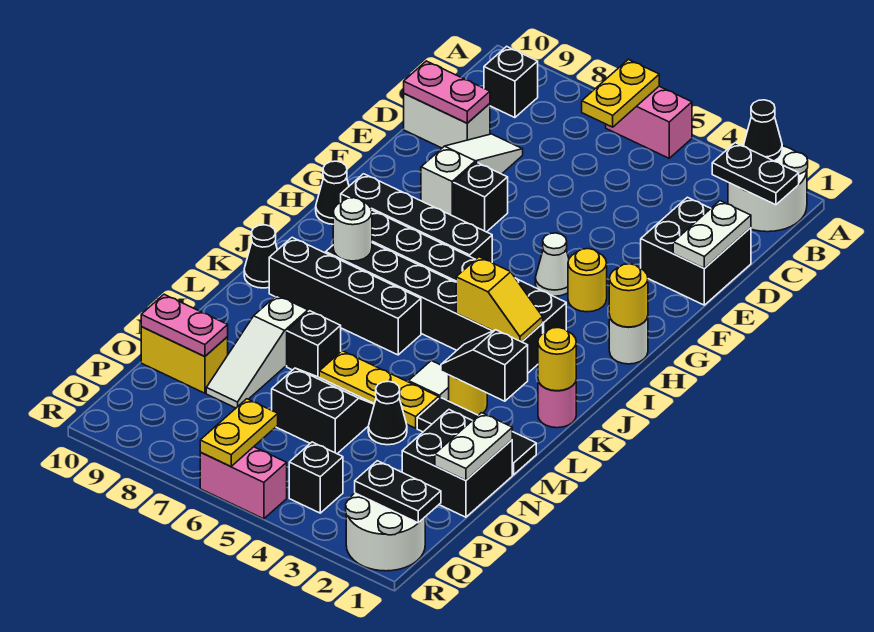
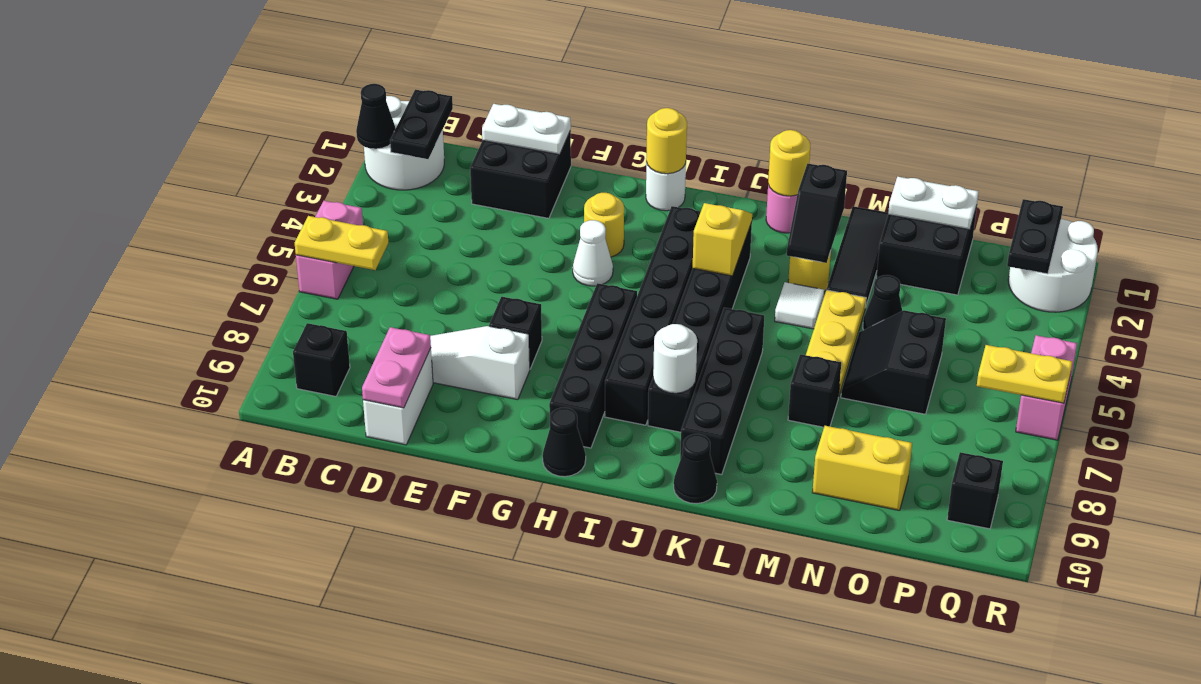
white slope M8:O8 level 1 top M -> none
yellow brick O9:O10 level 1 -> yellow brick N9:O9 level 1
pink plate O9:O10 level 2 -> none
black brick Q4 level 1 -> black brick Q9 level 1

